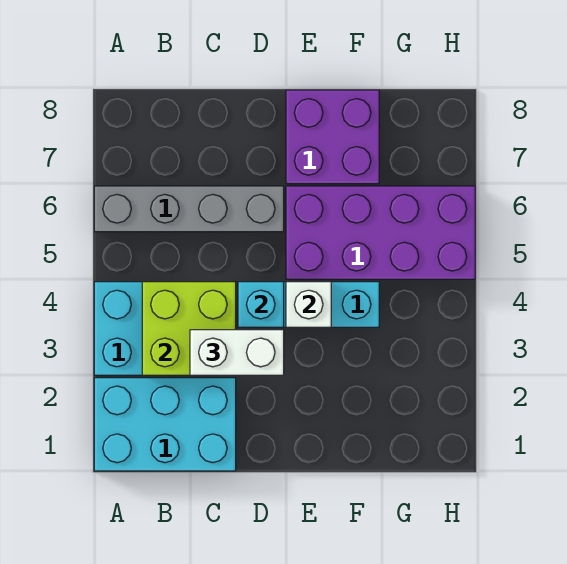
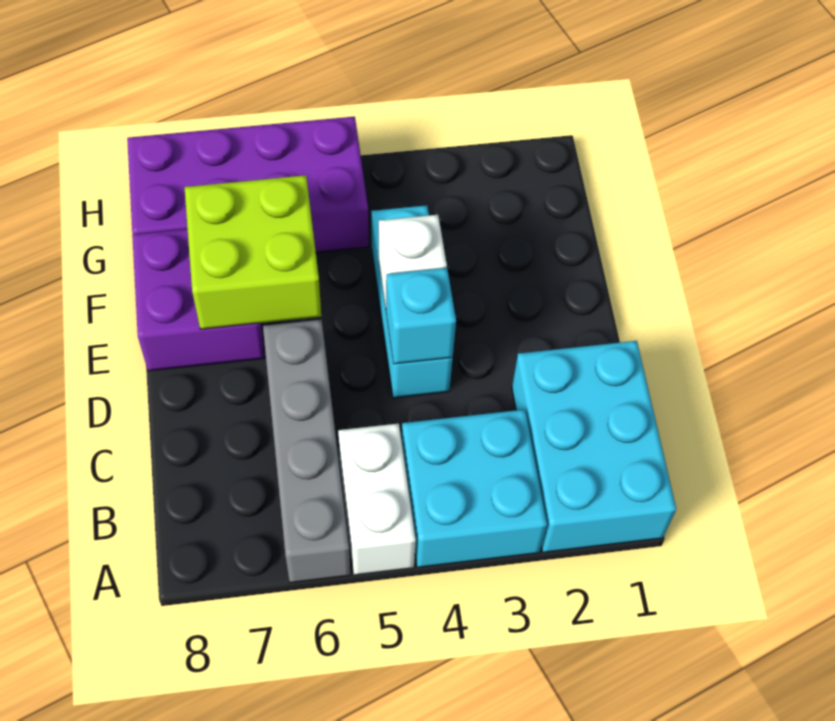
lime brick B3:C4 level 2 -> lime brick E6:F7 level 2
white brick C3:D3 level 3 -> white brick A5:B5 level 1
purple brick E5:H6 level 1 -> purple brick G5:H8 level 1

